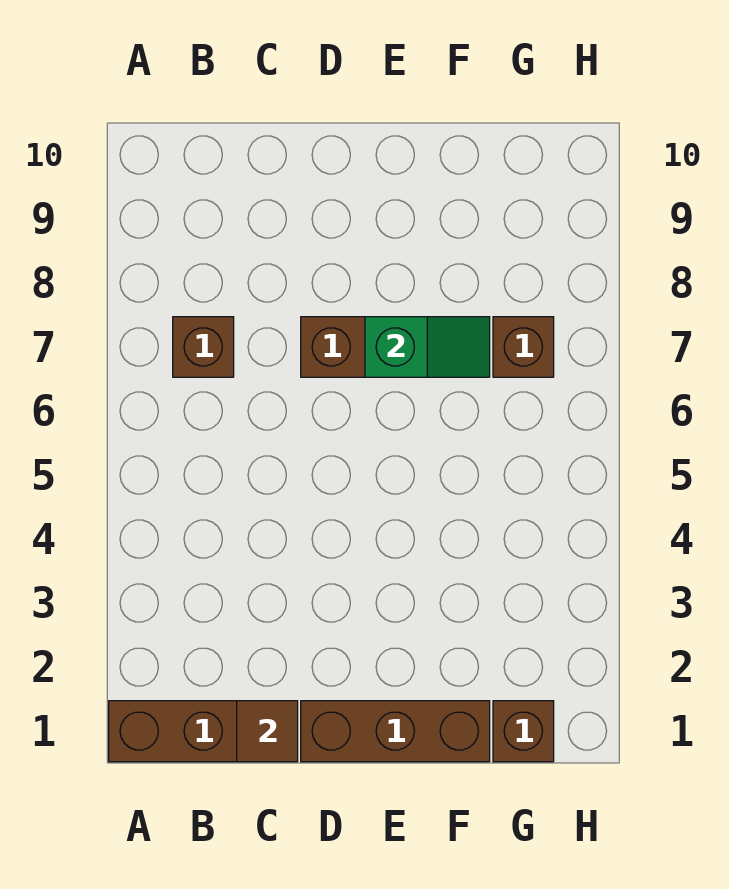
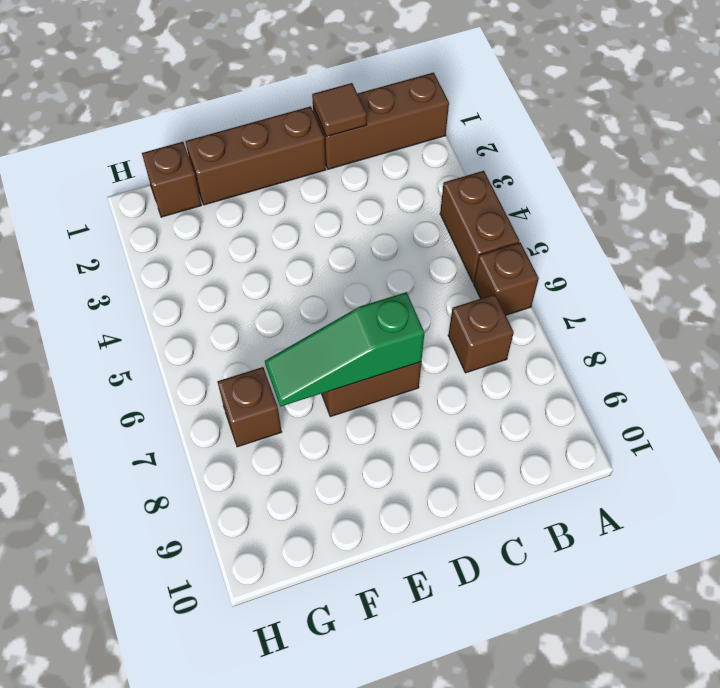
none -> brown brick A4:A5 level 1
none -> brown brick A6 level 1
green slope E7:F7 level 2 top E -> green slope D7:F7 level 2 top D

